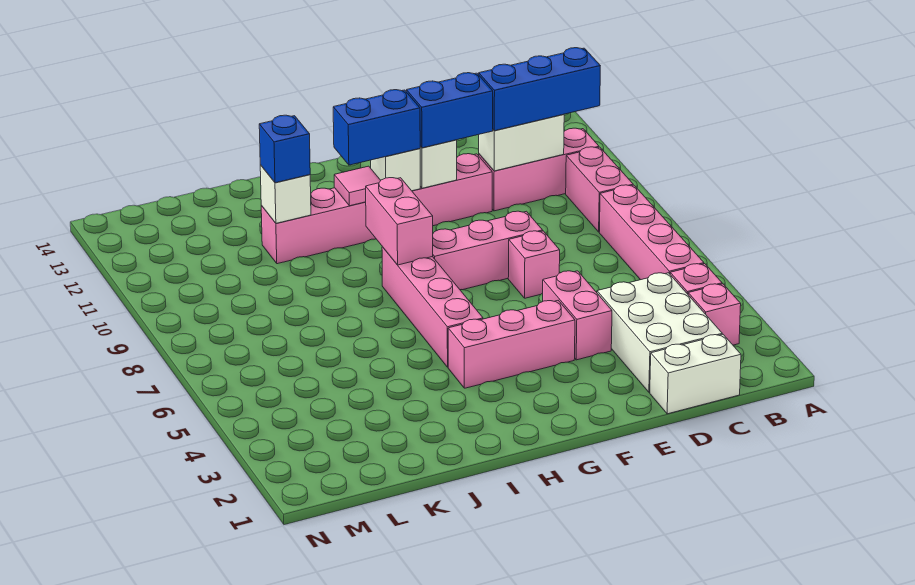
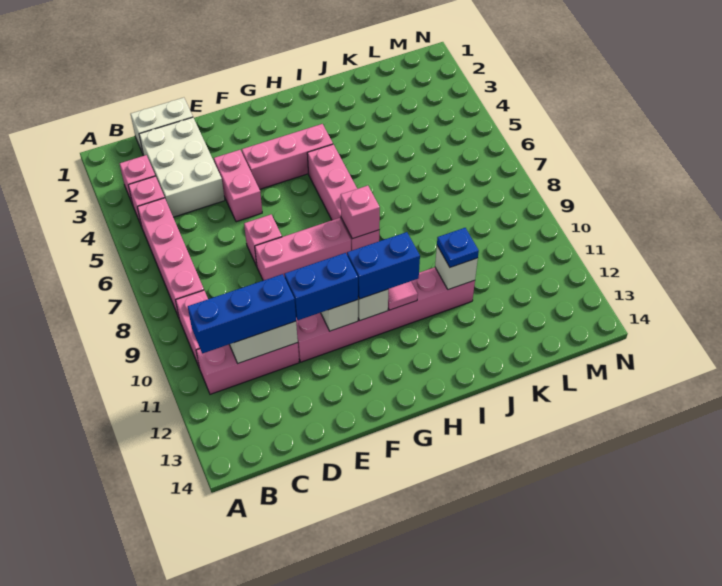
pink brick H8:H9 level 2 -> pink brick H8 level 2
blue brick J11 level 3 -> blue plate J11 level 3

